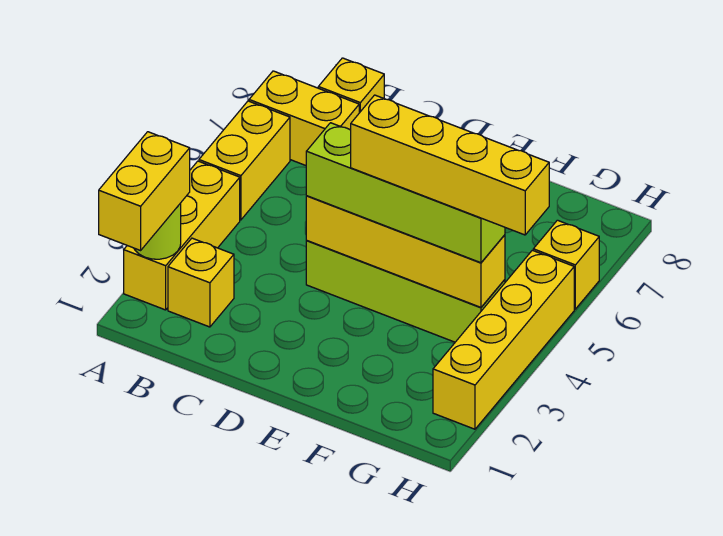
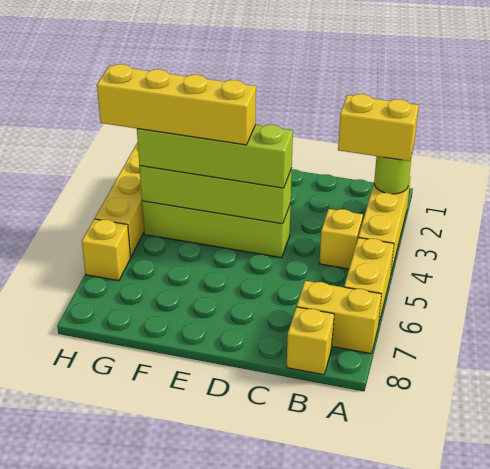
yellow brick A1:A2 level 3 -> yellow brick A2:B2 level 3
yellow brick B2 level 1 -> yellow brick B4 level 1
yellow brick D4:G4 level 2 -> lime brick D4:G4 level 2

